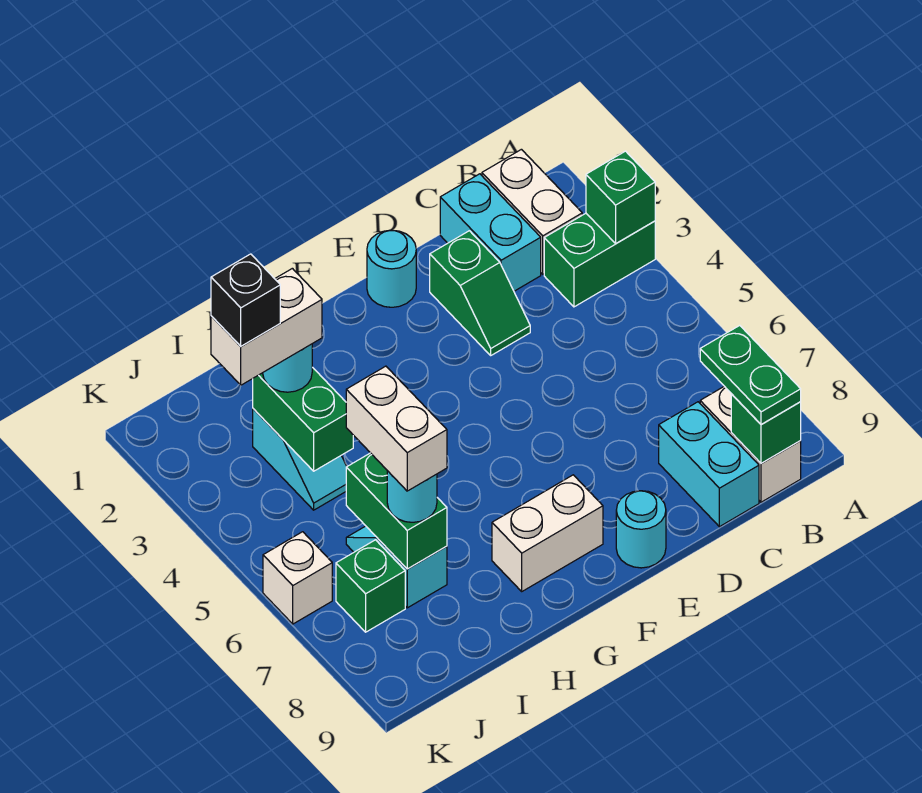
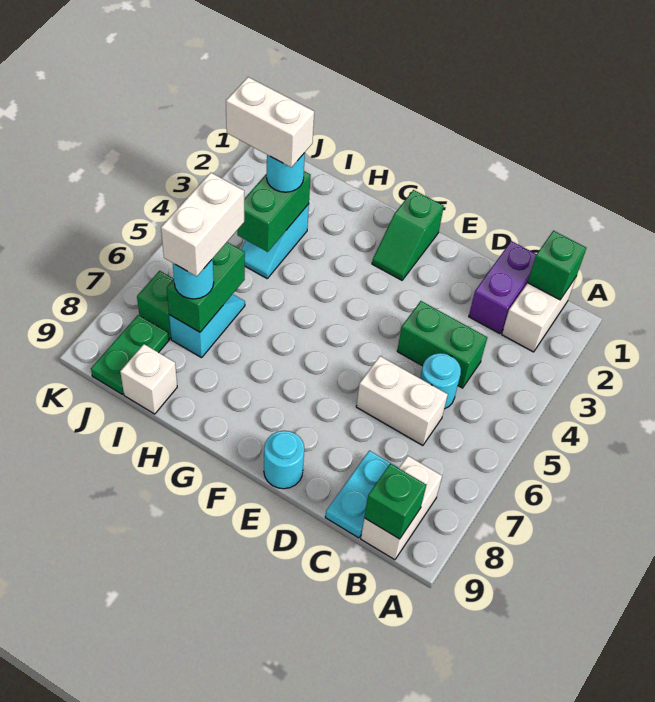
green brick A3:B3 level 1 -> green brick C4:D4 level 1
green brick A3 level 2 -> green brick B1 level 2
green plate B8:B9 level 3 -> green plate J8:J9 level 1
cyan brick C1:C2 level 1 -> purple brick C1:C2 level 1
cyan brick C8:C9 level 1 -> cyan plate C8:C9 level 1
green slope D2:D3 level 1 top 2 -> green slope F1:F2 level 1 top 1
cyan round brick E1 level 1 -> cyan round brick C5 level 1
white brick F8:G8 level 1 -> white brick C6:D6 level 1
black brick J3 level 5 -> none
white brick K6 level 1 -> white brick I9 level 1

